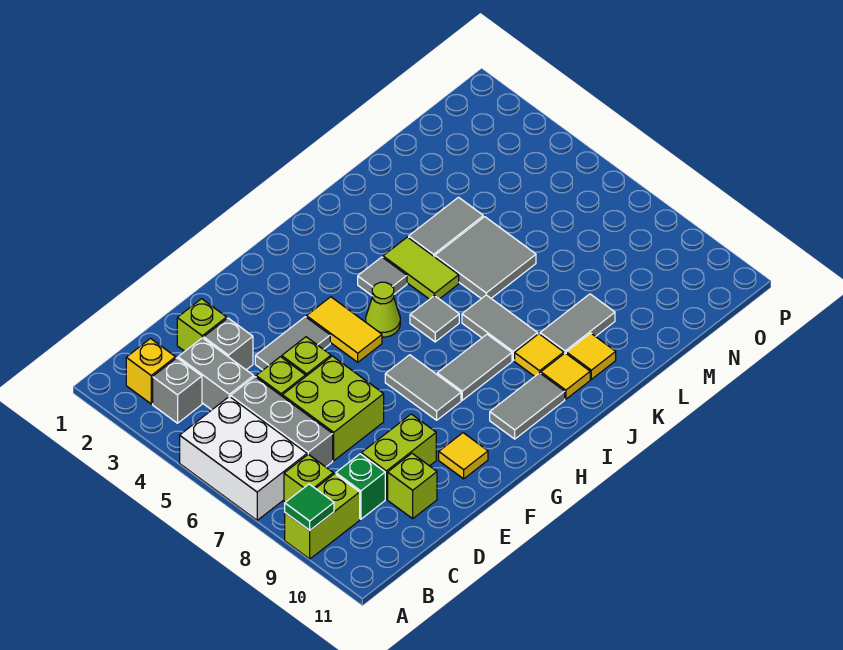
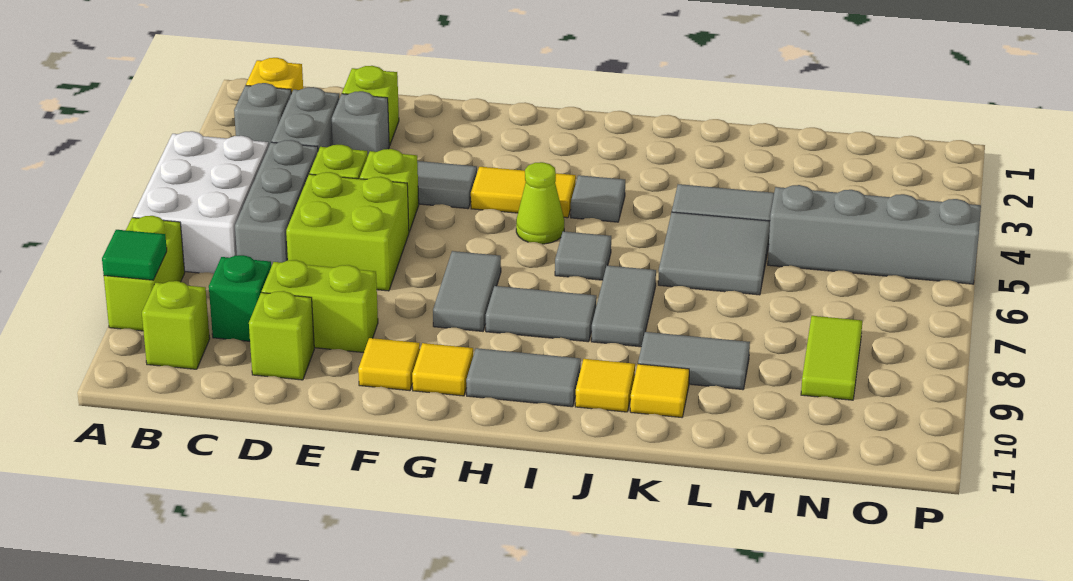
lime brick A9:B9 level 1 -> lime brick A8:A9 level 1
lime brick B8 level 1 -> lime brick B10 level 1
yellow tile G4:G5 level 1 -> yellow tile G4:H4 level 1
lime tile J4:J5 level 1 -> lime tile N8:N9 level 1
yellow tile J9 level 1 -> yellow tile G10 level 1
none -> grey brick M5:P5 level 1

